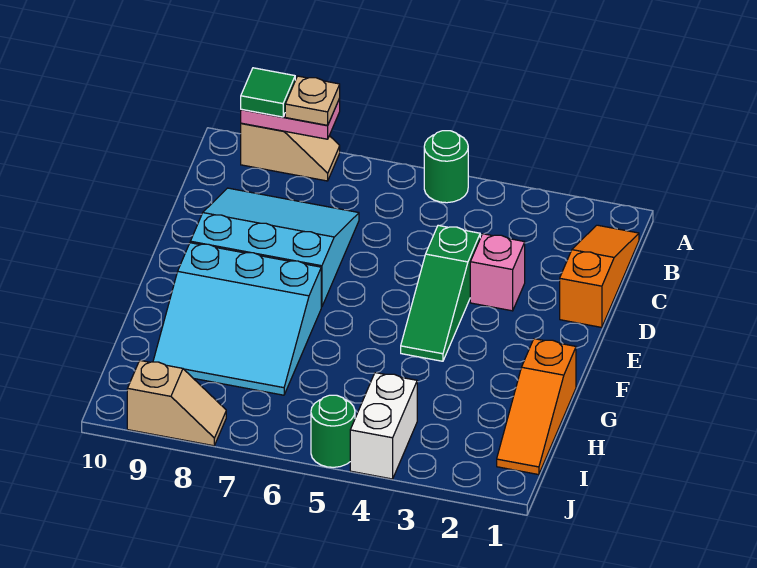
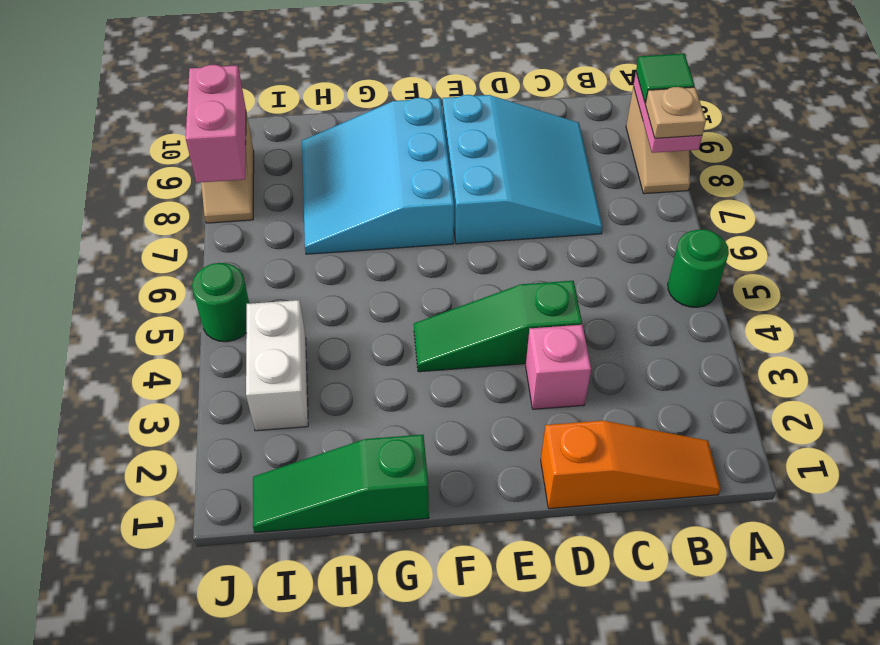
orange slope G1:I1 level 1 top G -> green slope G1:I1 level 1 top G
white brick I4:J4 level 1 -> white brick I3:I4 level 1
none -> pink brick J8:J9 level 2

